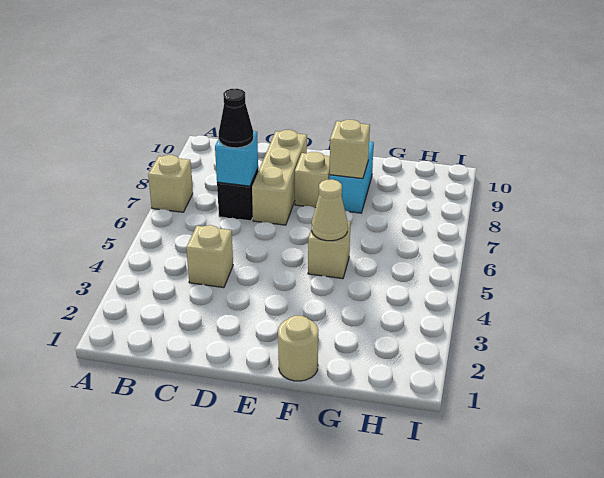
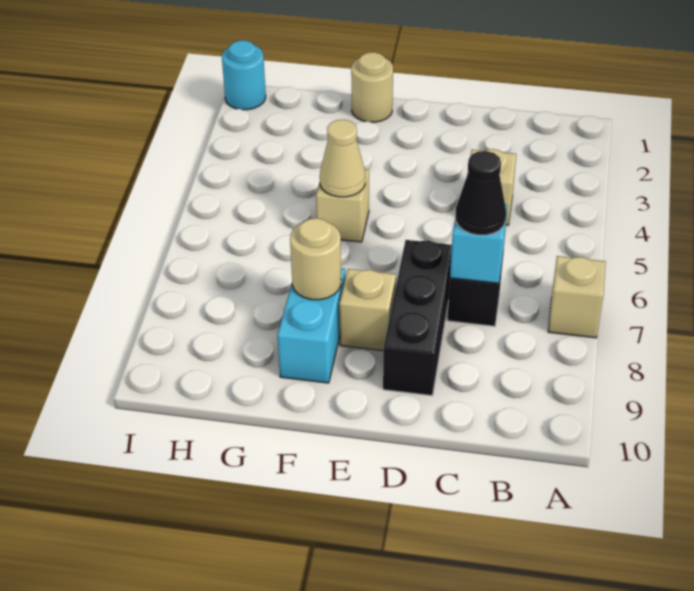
tan brick D7:D9 level 1 -> black brick D7:D9 level 1
tan brick F8 level 2 -> tan round brick F8 level 2
none -> cyan round brick I1 level 1

